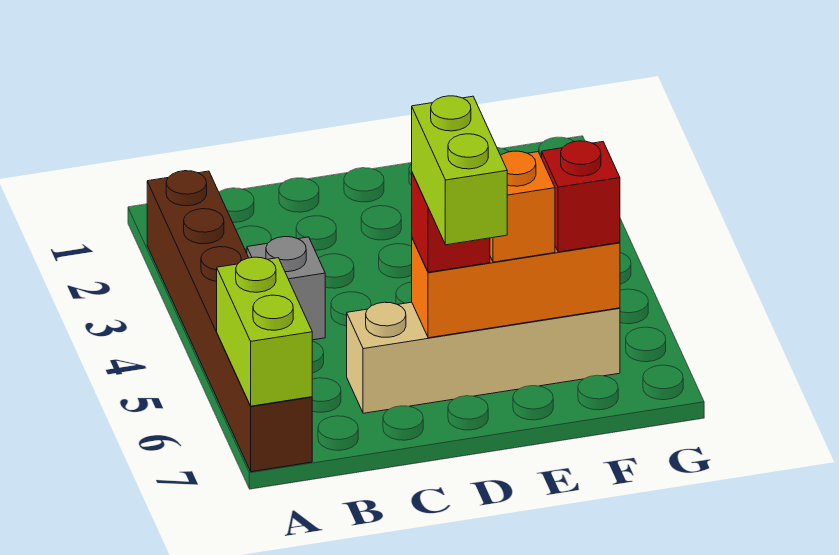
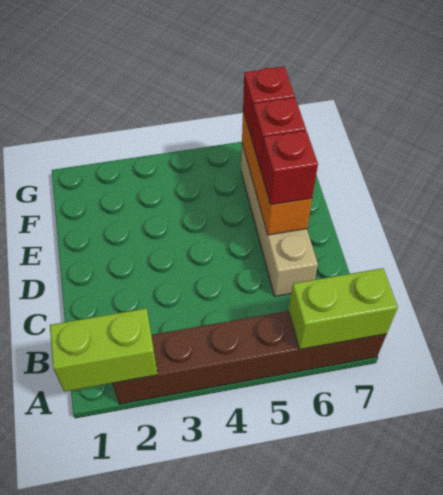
grey brick B4 level 1 -> none
lime brick D6:D7 level 4 -> lime brick A1:A2 level 2
orange brick E6 level 3 -> red brick E6 level 3

